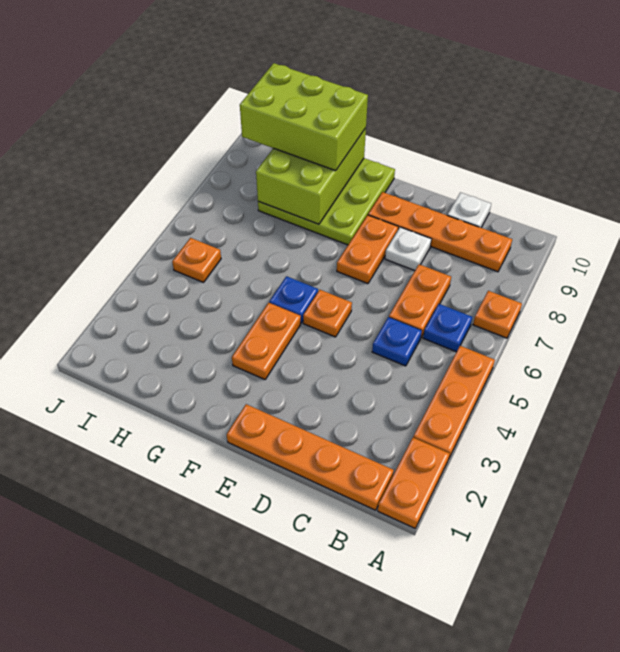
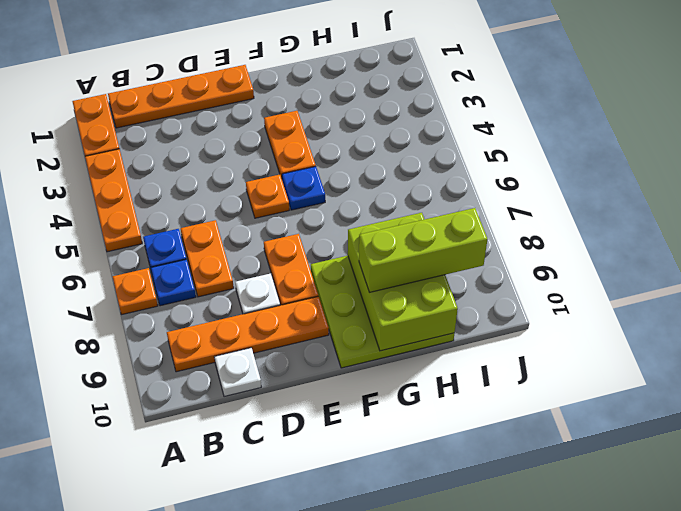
blue plate C5 level 1 -> blue plate B7 level 1
lime brick G9:I10 level 3 -> lime brick G9:I9 level 3
orange plate I5 level 1 -> none

